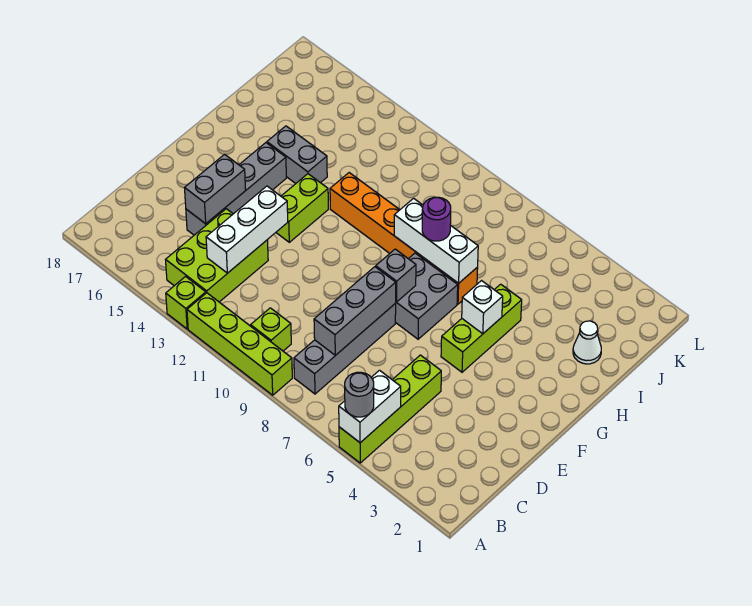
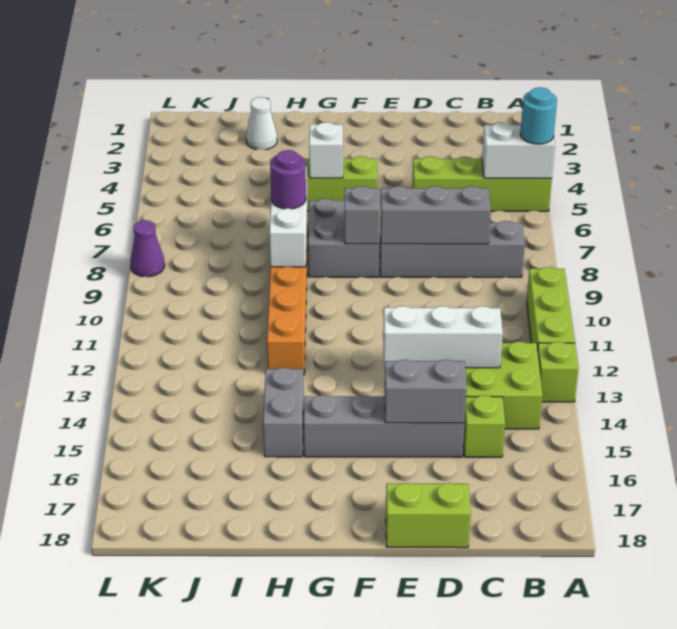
grey round brick A5 level 3 -> cyan round brick A5 level 3
lime brick A9:A12 level 1 -> lime brick A10:A12 level 1
lime brick B10 level 1 -> lime brick C15 level 1
lime brick F13:G13 level 1 -> lime brick D18:E18 level 1
none -> purple cone L8 level 1

